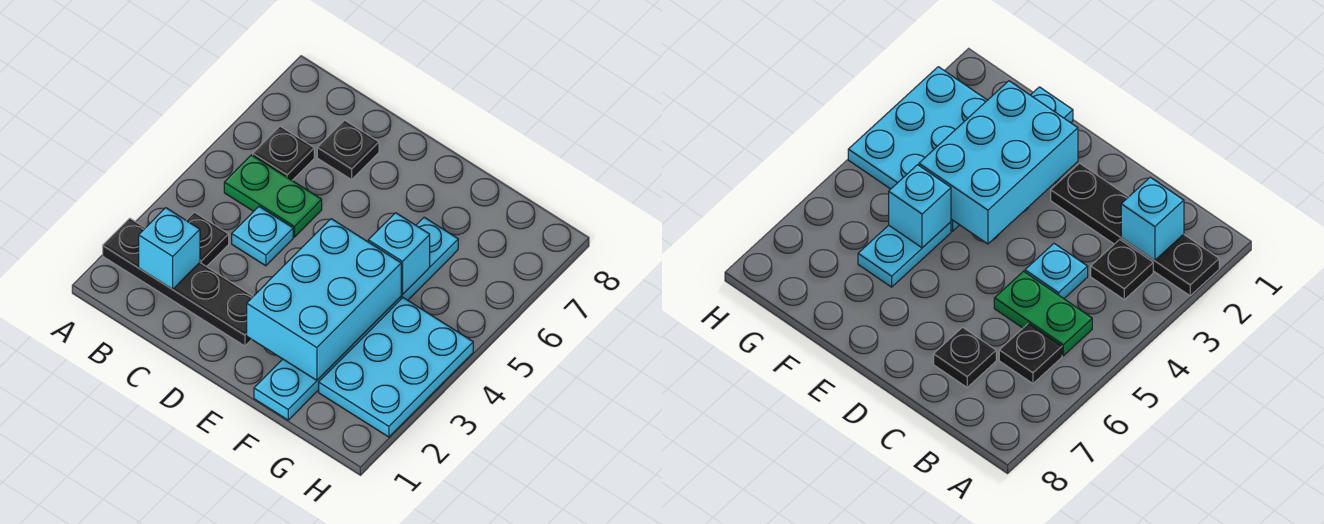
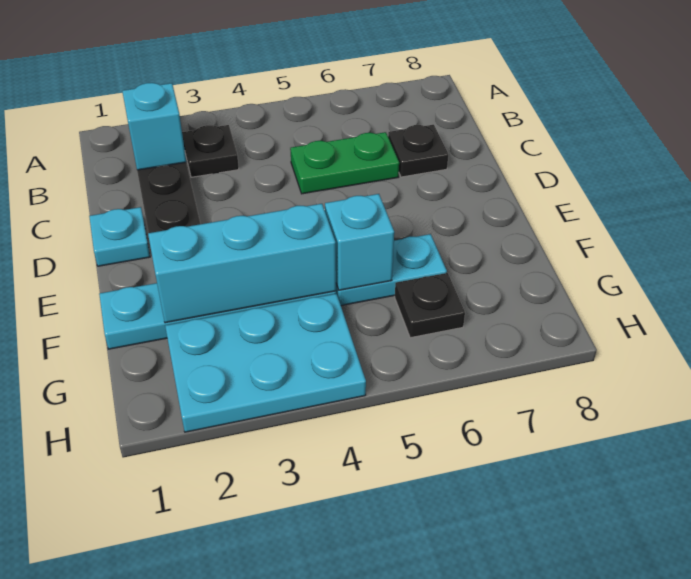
green plate B5:C5 level 1 -> green plate C5:C6 level 1
black plate B6 level 1 -> black plate G6 level 1
cyan plate C4 level 1 -> cyan plate D1 level 1
cyan brick E2:F4 level 2 -> cyan brick F2:F4 level 2

